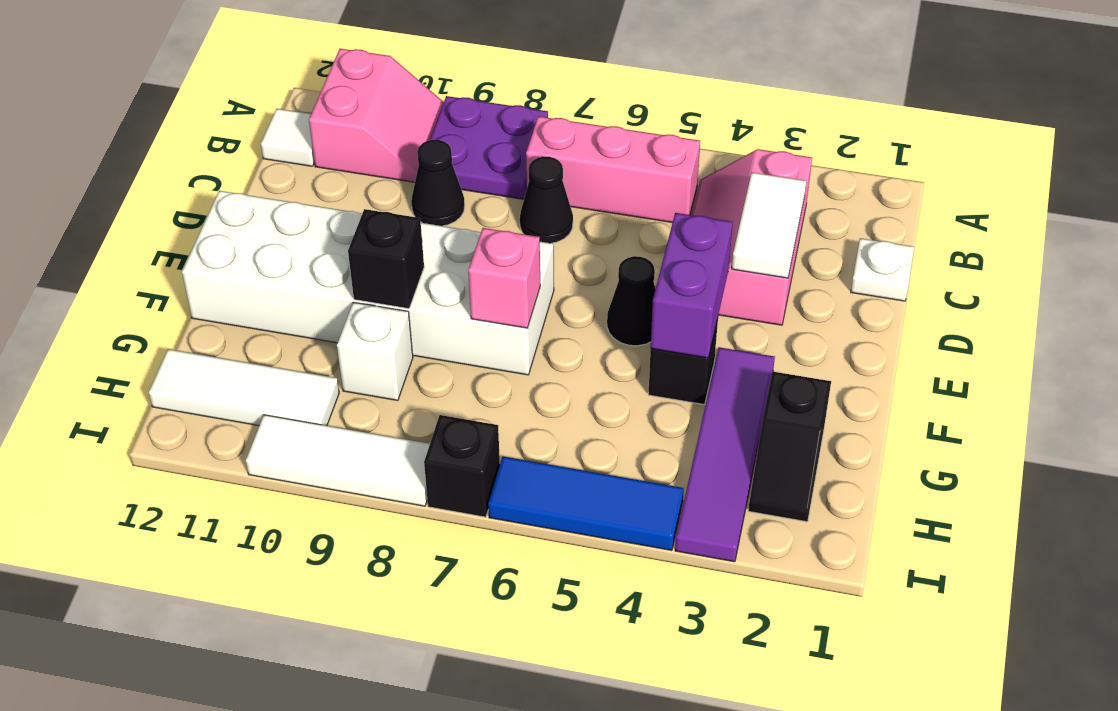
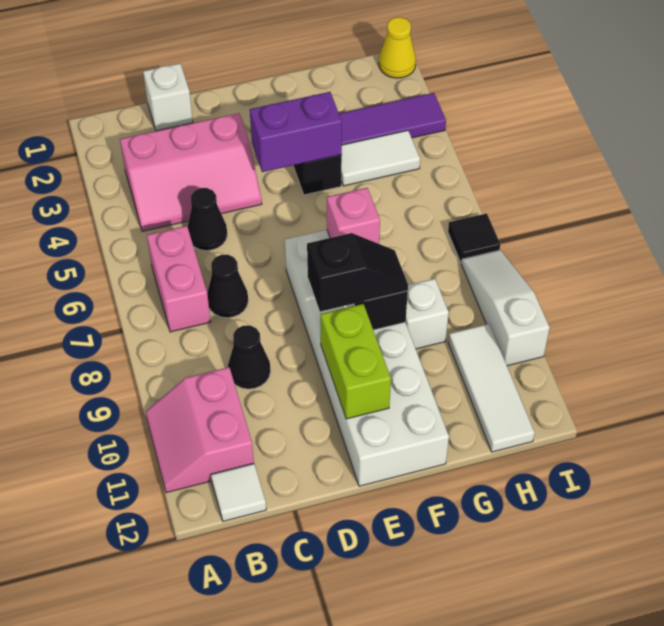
purple plate A8:B9 level 1 -> none
pink slope A10:B11 level 1 top 11 -> pink slope A10:B11 level 1 top B
pink brick B5:B7 level 1 -> pink brick B6:B7 level 1
white plate C1 level 1 -> white brick C1 level 1
white tile C3:D3 level 2 -> white tile G4:H4 level 1
black cone E5 level 1 -> black cone C5 level 1
none -> lime brick E10:E11 level 2
black slope G2:H2 level 1 top G -> black slope E9:F9 level 3 top E
none -> yellow cone I1 level 1
blue tile I4:I6 level 1 -> none
black brick I7 level 1 -> black tile I7 level 1
white tile I8:I10 level 1 -> white slope I8:I10 level 1 top 10

